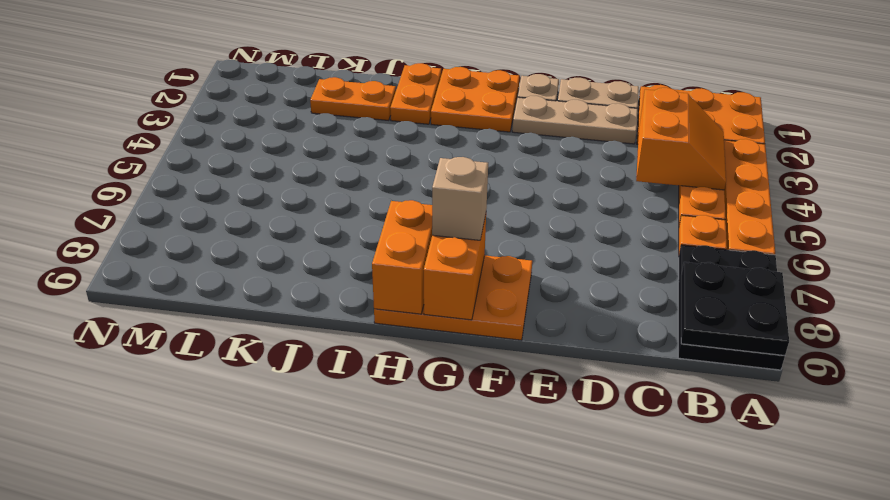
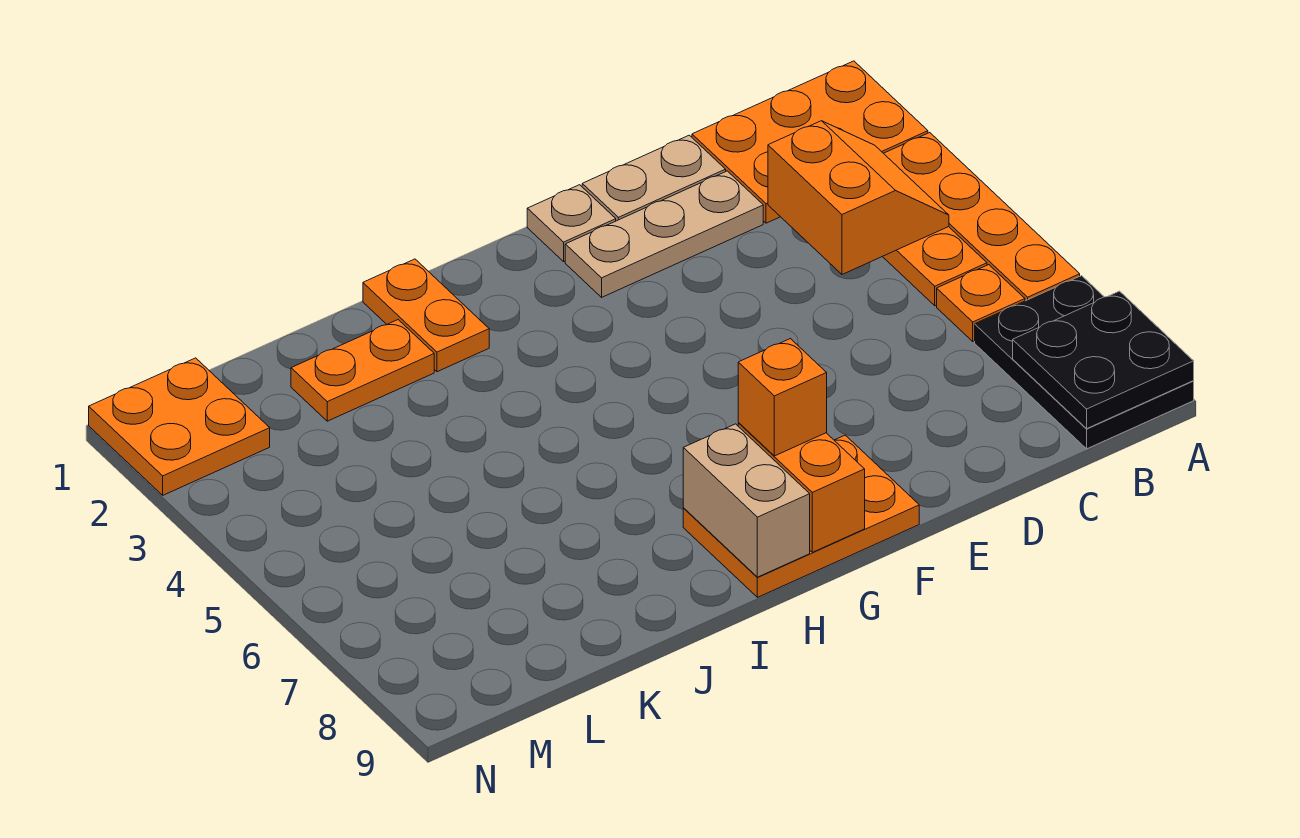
orange plate G1:H2 level 1 -> orange plate M1:N2 level 1
tan brick G8 level 3 -> orange brick G8 level 3
orange brick H8:H9 level 2 -> tan brick H8:H9 level 2

